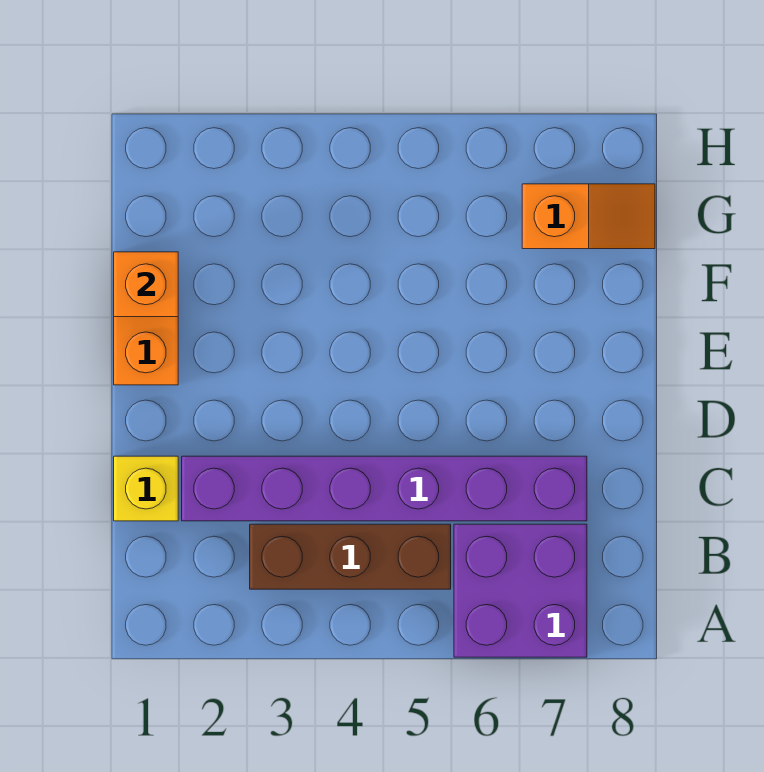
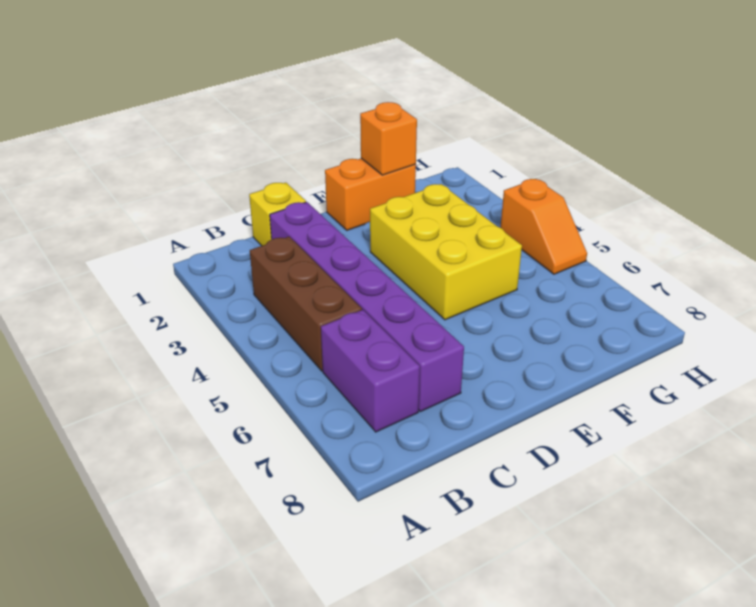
purple brick A6:B7 level 1 -> purple brick B6:B7 level 1
none -> yellow brick E3:F5 level 1
orange slope G7:G8 level 1 top 7 -> orange slope H4:H5 level 1 top 4

